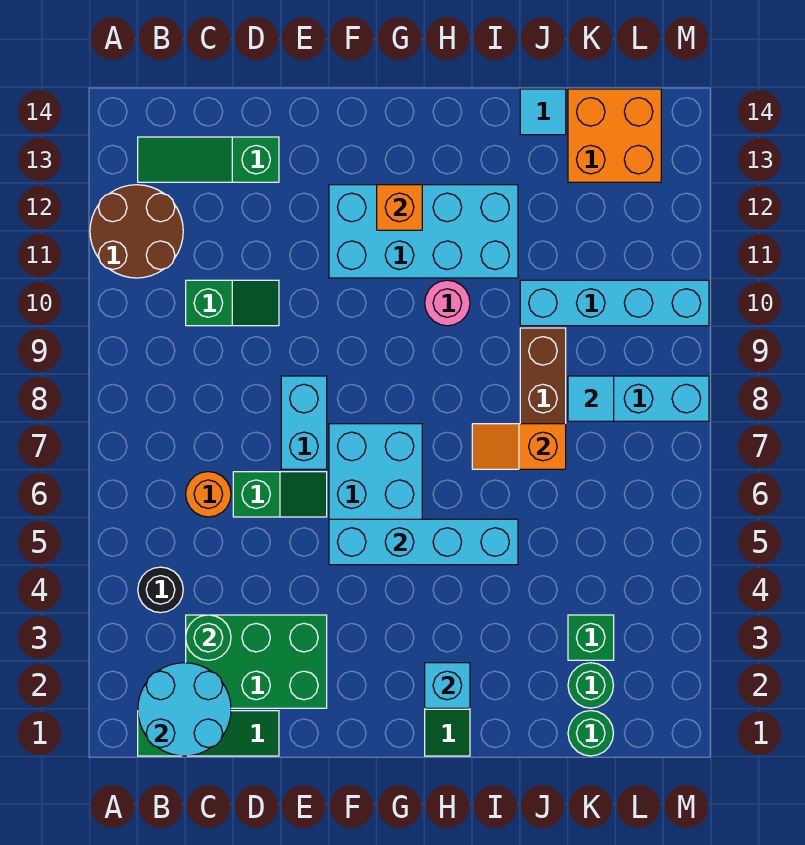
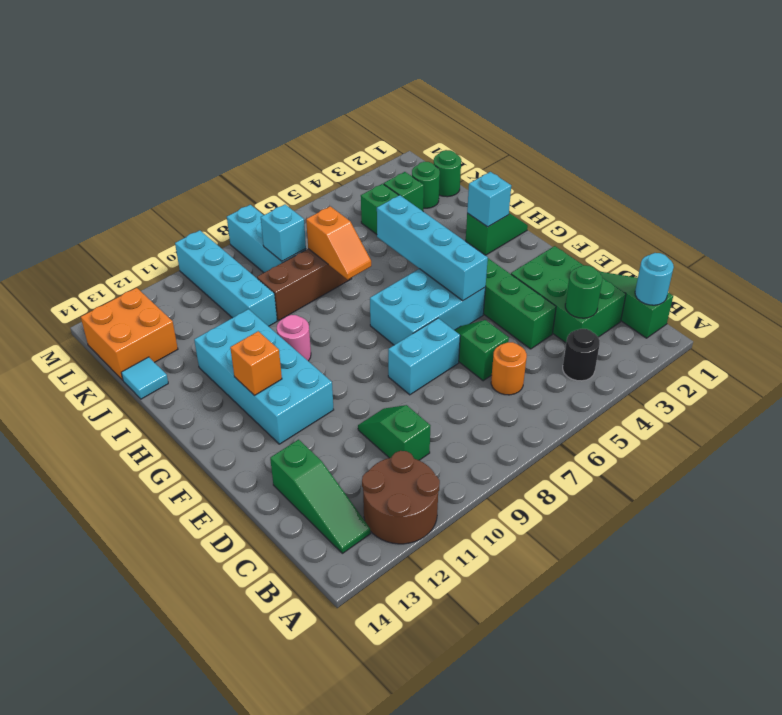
cyan round brick B1:C2 level 2 -> cyan round brick B1 level 2
none -> green brick D4:K4 level 1
cyan tile K8 level 2 -> cyan brick K8 level 2

